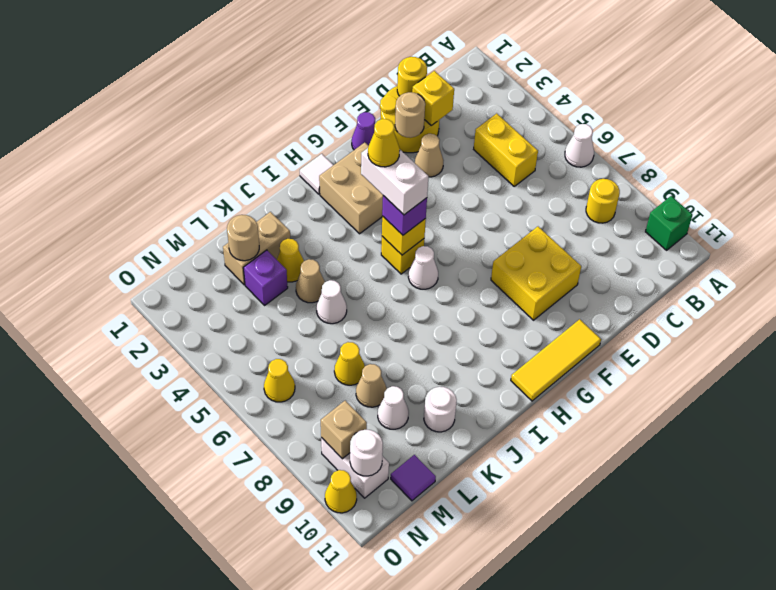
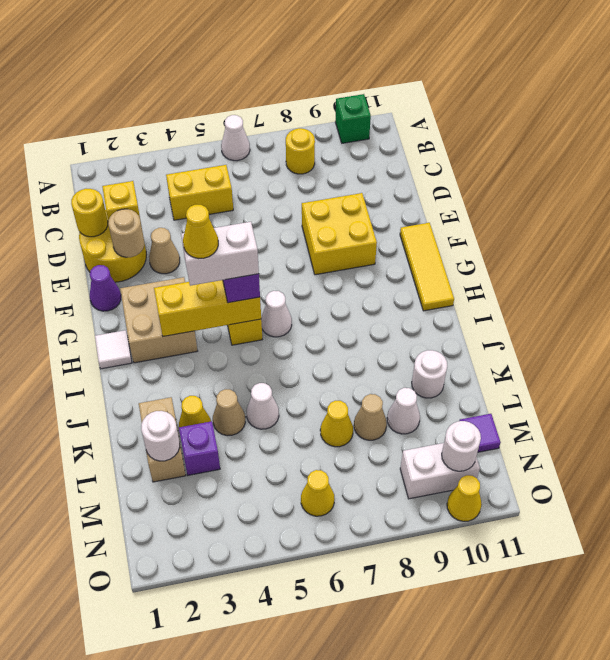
yellow brick H5 level 2 -> yellow brick H3:H5 level 2
tan round brick L2 level 2 -> white round brick L2 level 2
tan brick N9 level 2 -> none

